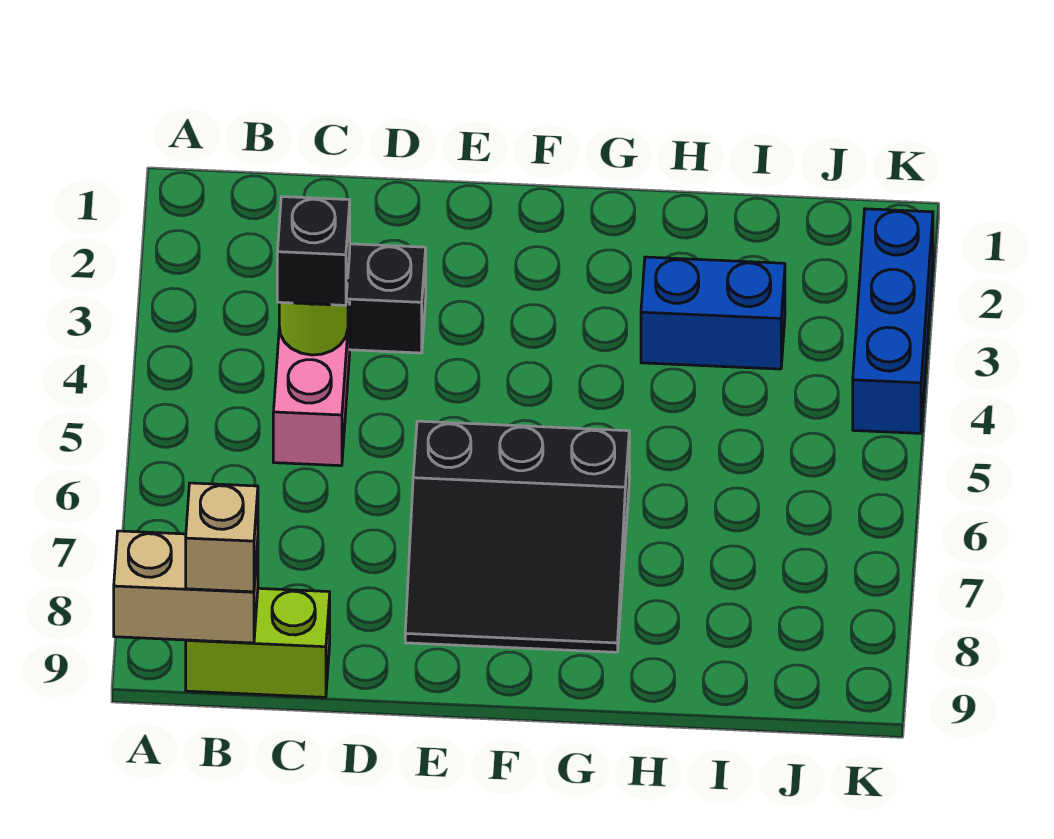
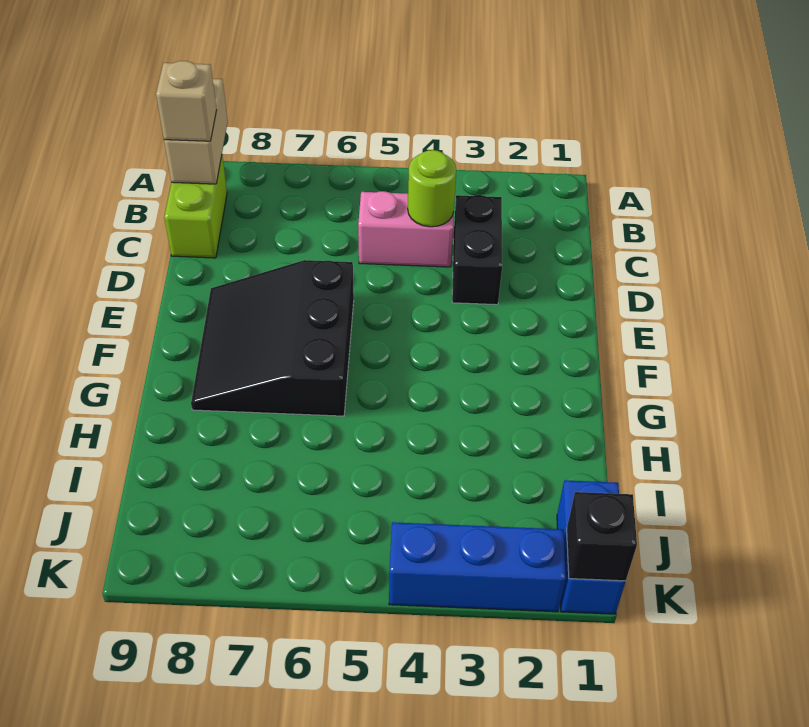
black brick C4 level 3 -> black brick K1 level 2
blue brick H3:I3 level 1 -> blue brick J1:K1 level 1

